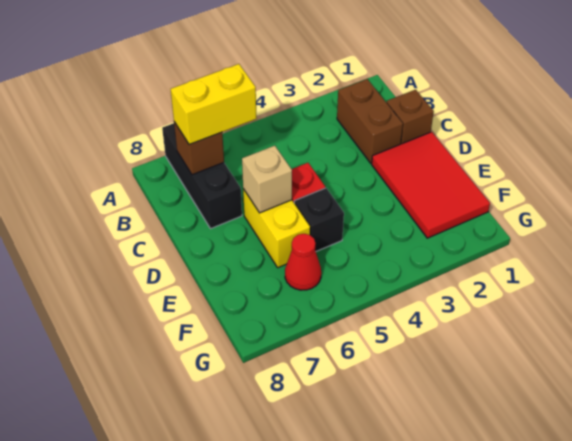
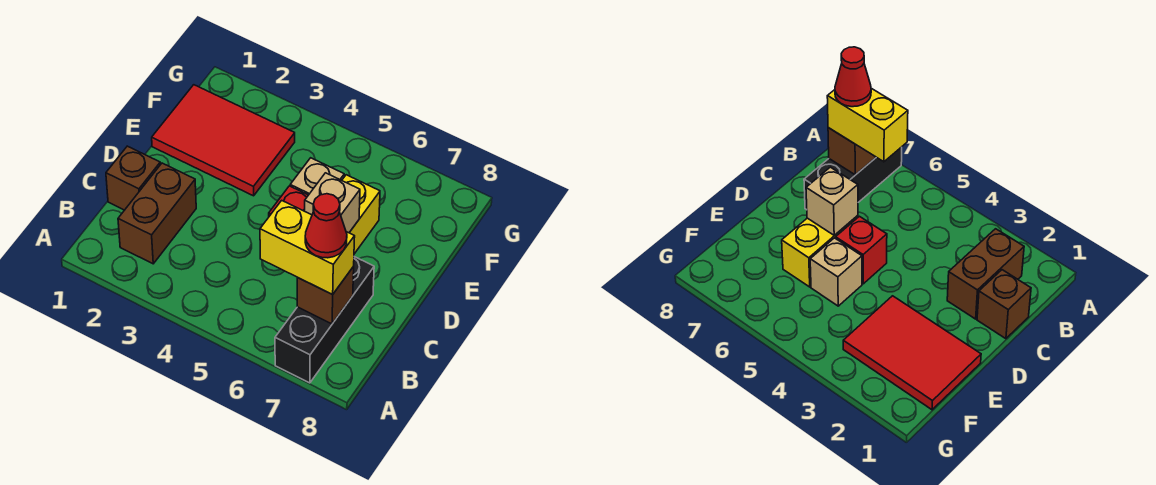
red tile D1:F2 level 1 -> red tile E1:F3 level 1
black brick E5 level 1 -> tan brick E5 level 1
red cone F6 level 1 -> red cone B7 level 4

